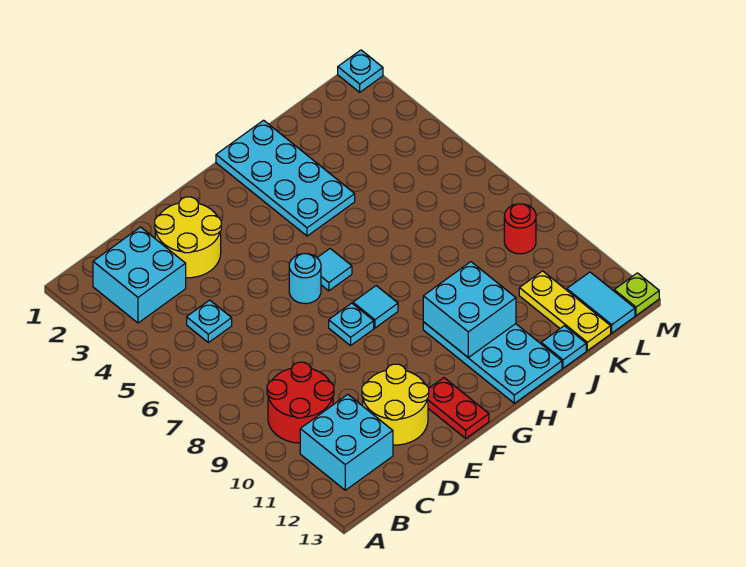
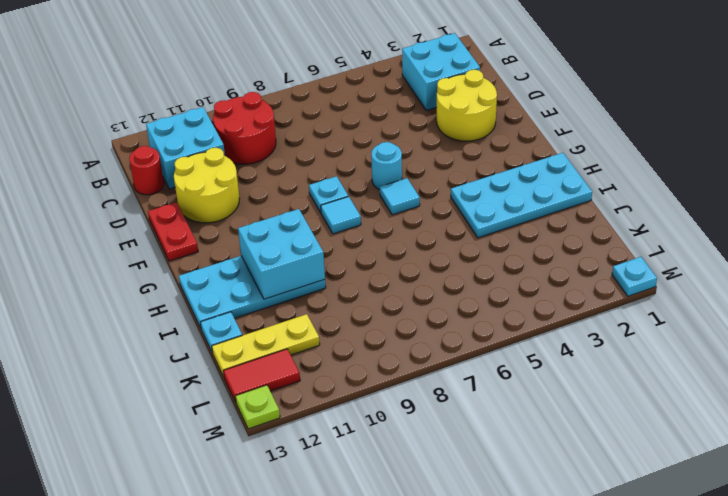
cyan plate C5 level 1 -> none
red plate F12:F13 level 1 -> red plate E13:F13 level 1
red round brick L9 level 1 -> red round brick C13 level 1
cyan tile L12:L13 level 1 -> red tile L12:L13 level 1

